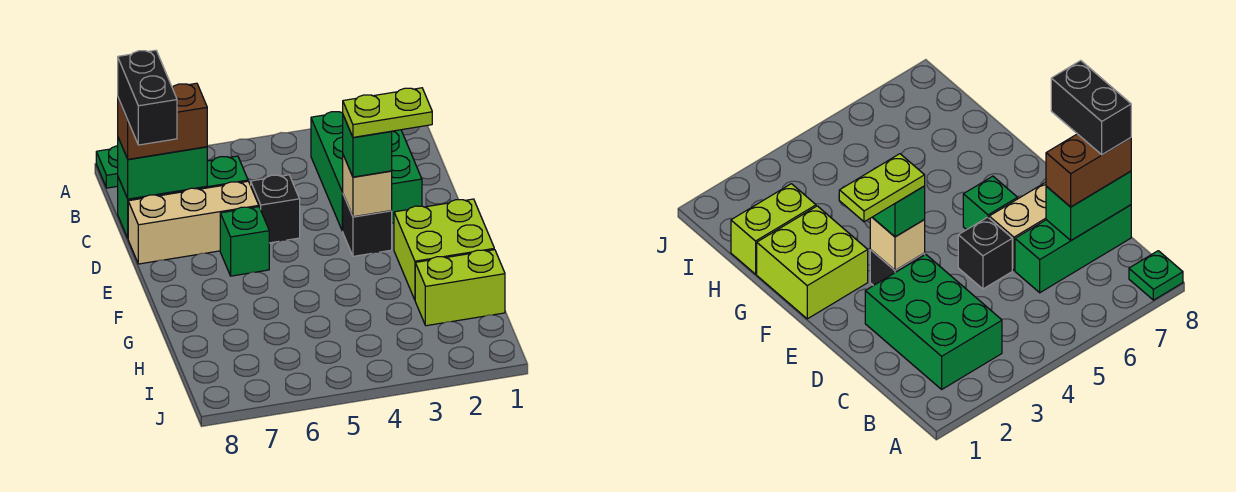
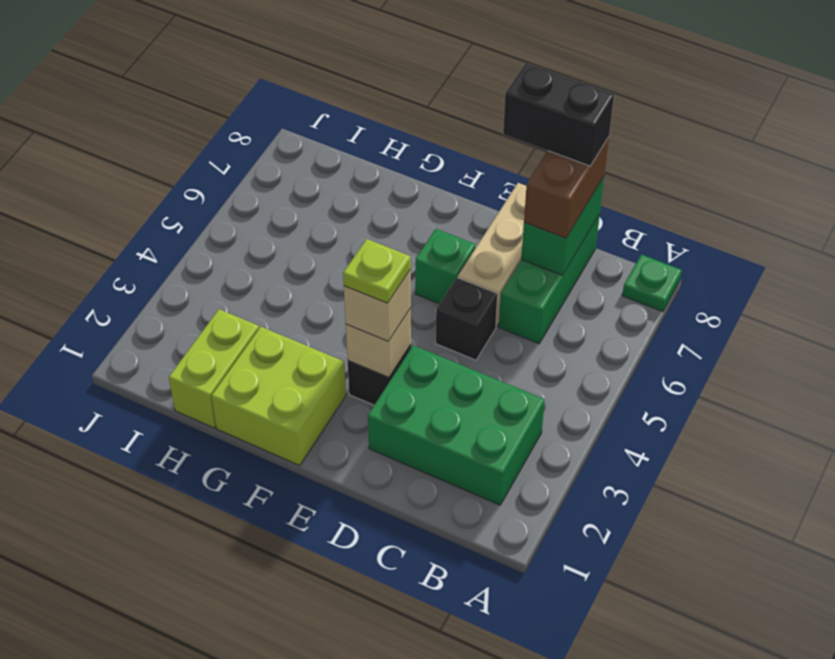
lime plate E2:E3 level 4 -> lime plate E3 level 4
green brick E3 level 3 -> tan brick E3 level 3

